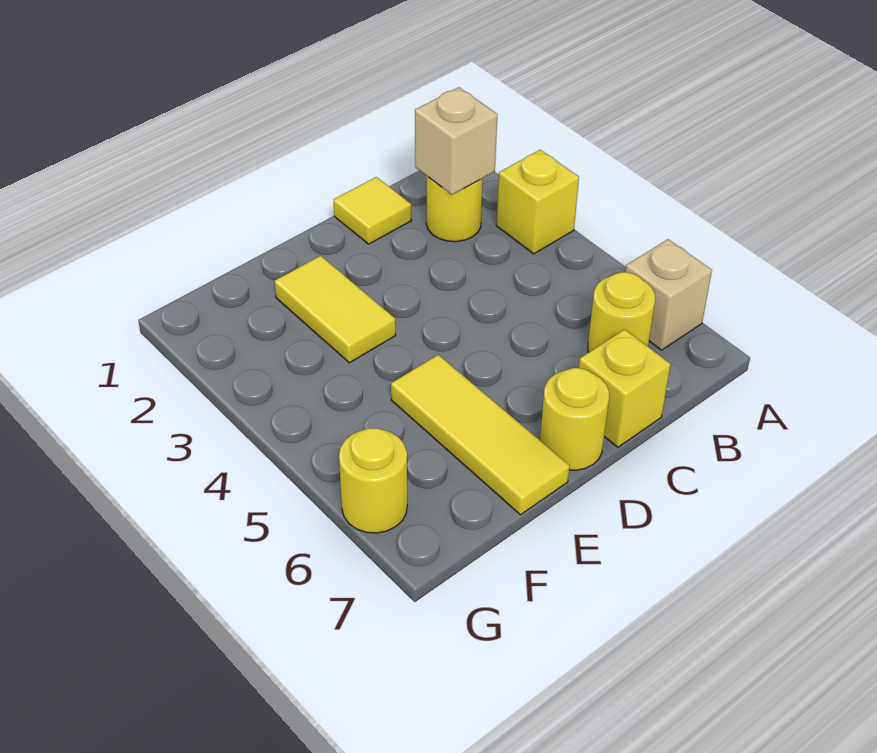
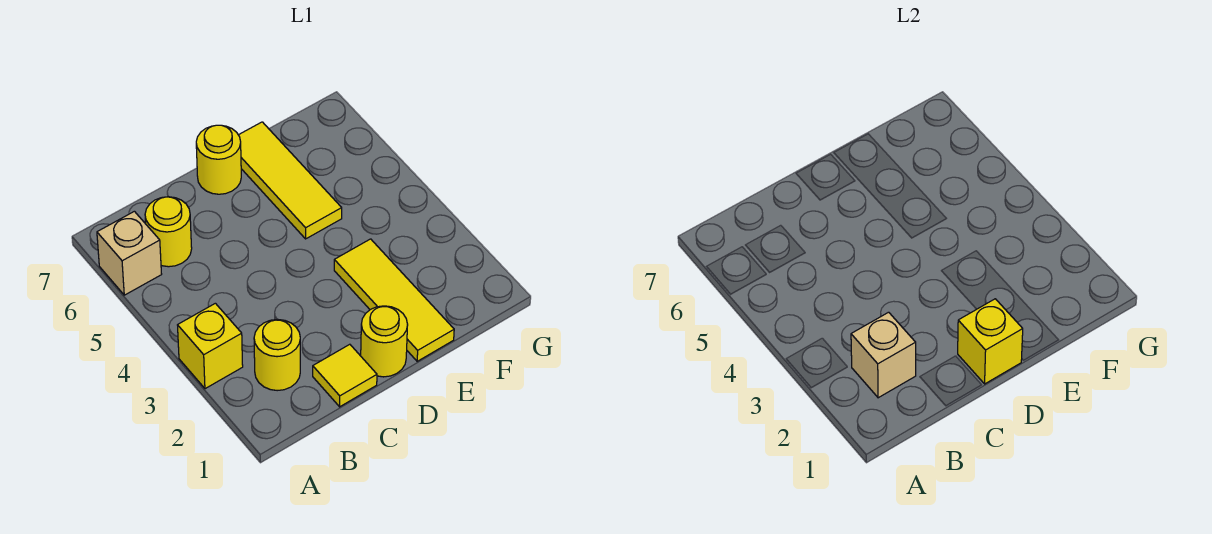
yellow brick C7 level 1 -> yellow brick D1 level 2
yellow tile E2:E3 level 1 -> yellow tile E1:E3 level 1
yellow round brick G6 level 1 -> yellow round brick D1 level 1

